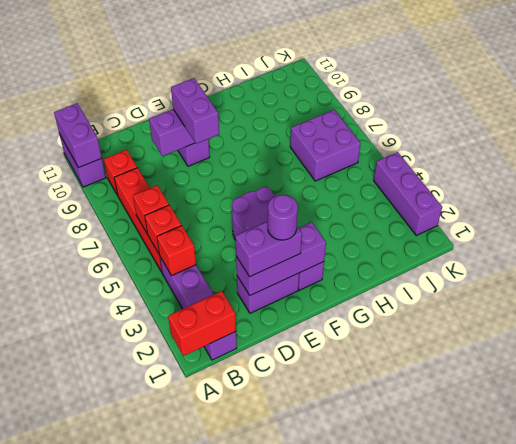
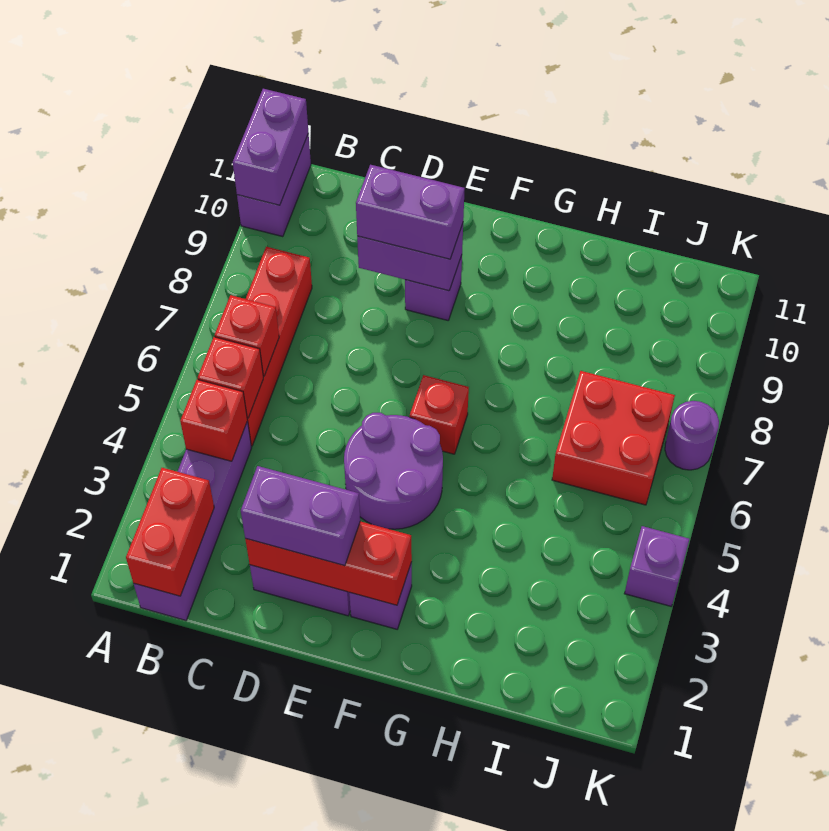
red brick A1:B1 level 2 -> red brick B1:B2 level 2
red brick B9 level 1 -> red brick F6 level 1
purple brick D2:F2 level 2 -> red brick D2:F2 level 2
purple round brick E2 level 4 -> purple round brick K7 level 1
purple brick E8:E9 level 3 -> purple brick D9:E9 level 3
purple brick I6:J7 level 1 -> red brick I6:J7 level 1
purple brick K2:K4 level 1 -> purple brick K4 level 1

